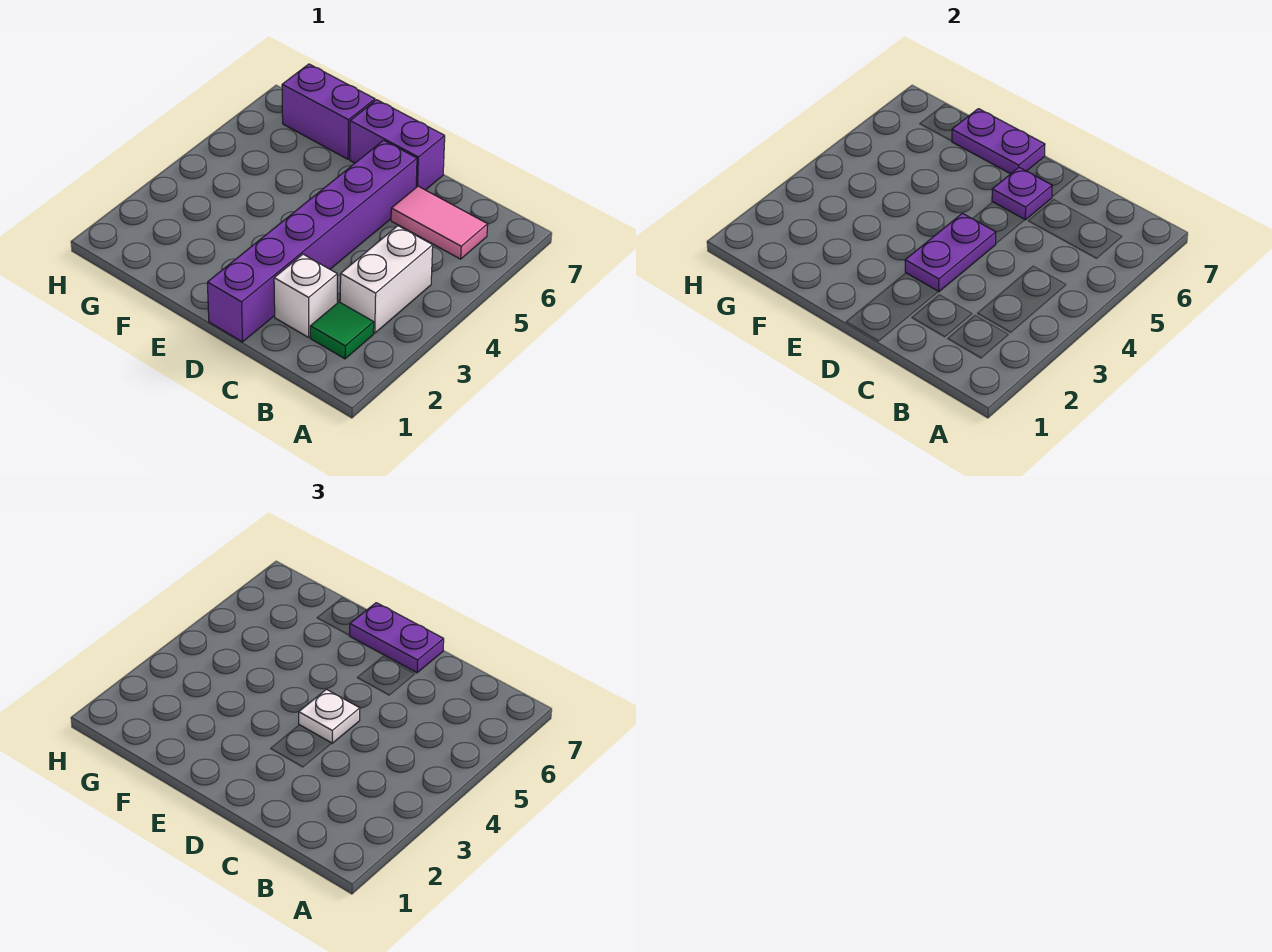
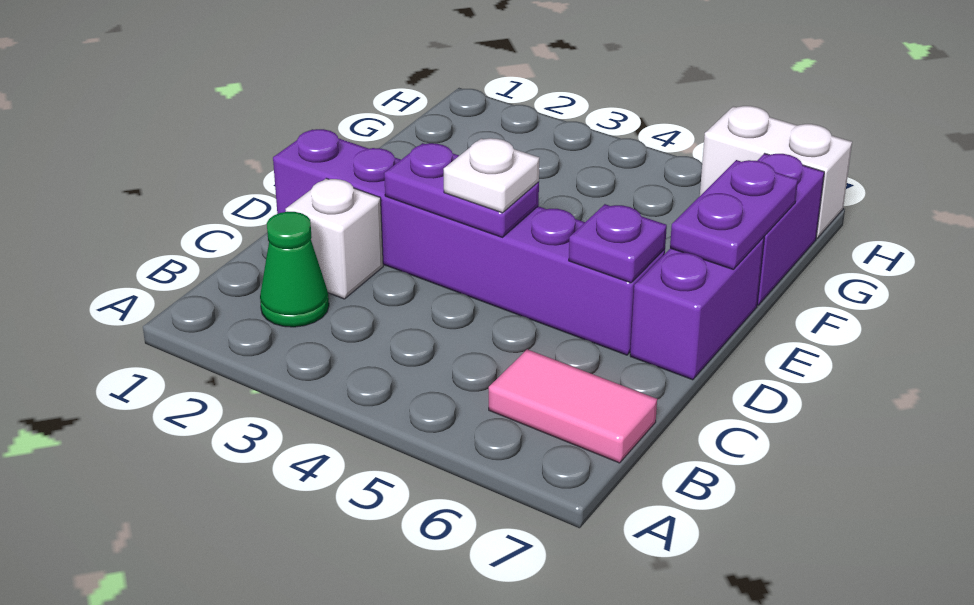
green tile B2 level 1 -> green cone B2 level 1
white brick B3:B4 level 1 -> white brick H6:H7 level 1
pink tile B6:C6 level 1 -> pink tile B6:B7 level 1
purple plate D7:E7 level 3 -> none

